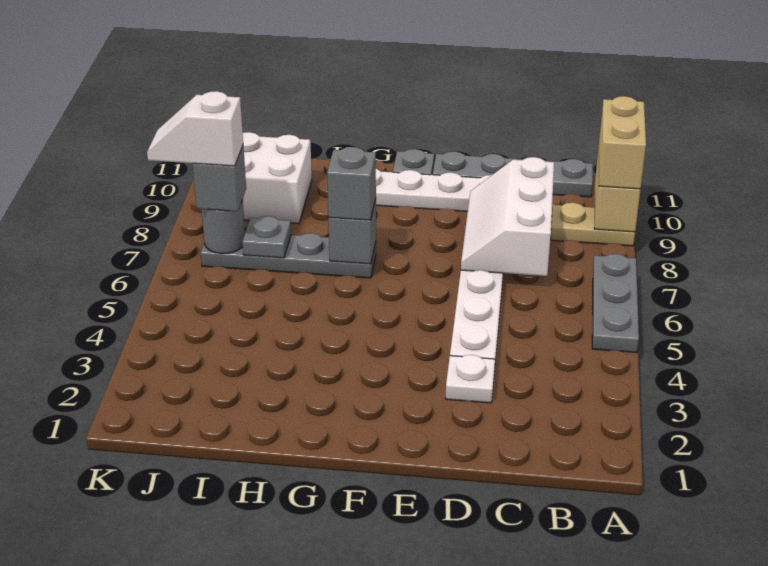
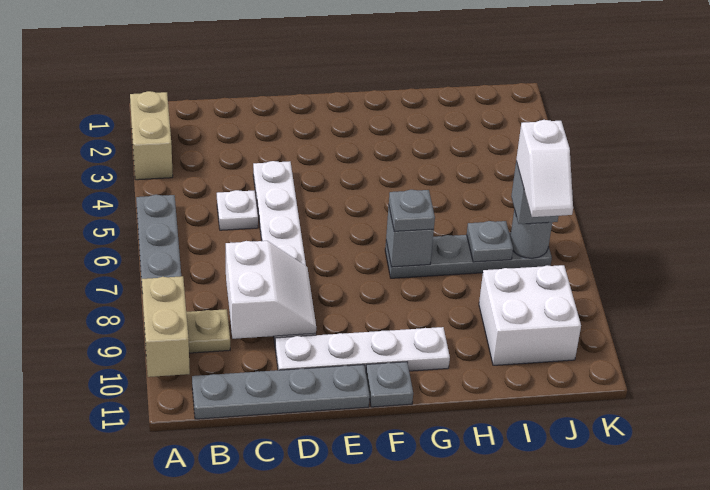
tan brick A9:A10 level 3 -> tan brick A2:A3 level 1
white slope C7:D9 level 2 top C -> white slope C8:D9 level 2 top C
white plate D3 level 1 -> white plate C5 level 1
grey brick G7 level 3 -> grey plate G7 level 3
white slope J7:K7 level 4 top J -> white slope J7:J8 level 4 top 7

